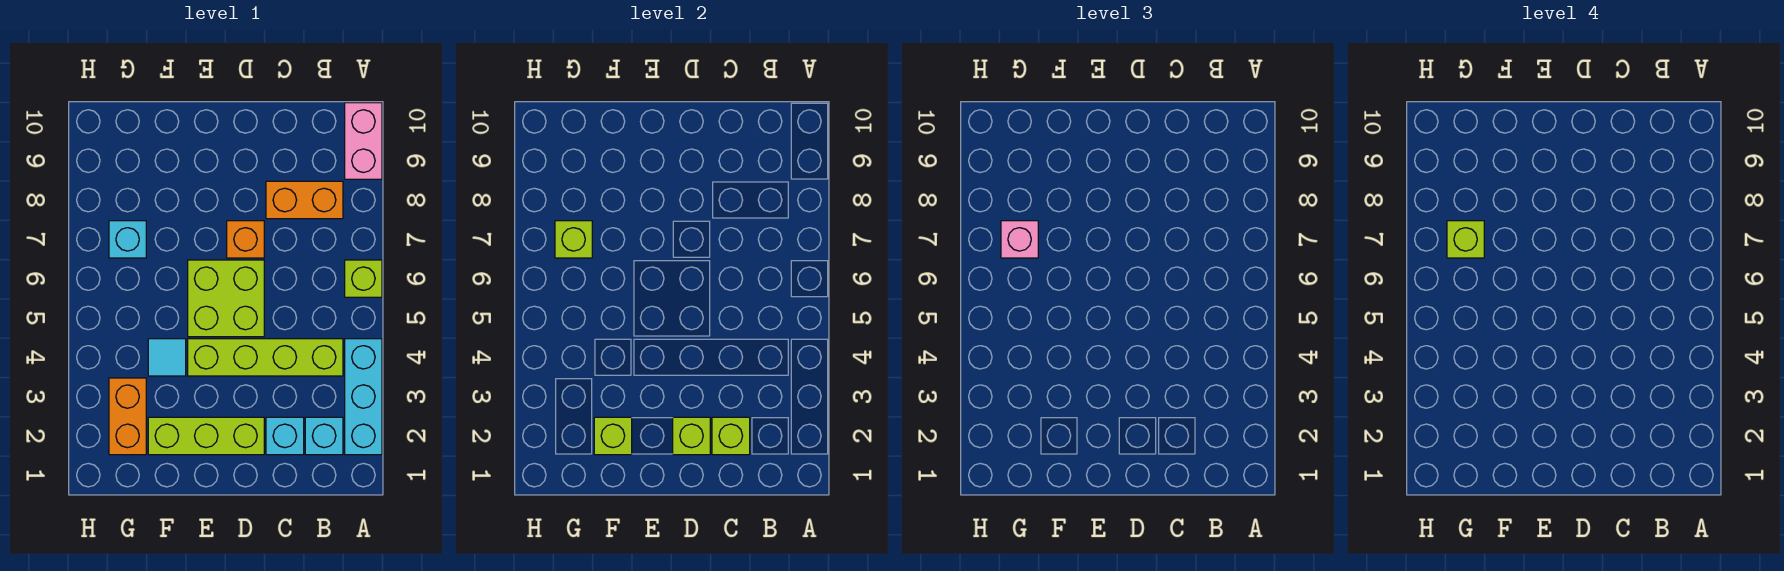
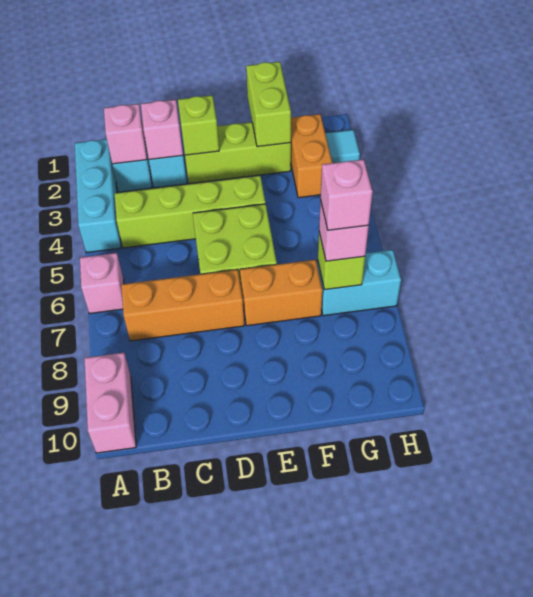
lime brick A6 level 1 -> pink brick A6 level 1
none -> pink brick B2 level 2
orange brick B8:C8 level 1 -> orange brick E7:F7 level 1
lime brick C2 level 2 -> pink brick C2 level 2
orange brick D7 level 1 -> orange brick B7:D7 level 1
lime brick F2 level 2 -> lime brick F1:F2 level 2
cyan tile F4 level 1 -> cyan tile H2 level 1
cyan brick G7 level 1 -> cyan brick G7:H7 level 1
lime brick G7 level 4 -> pink brick G7 level 4

